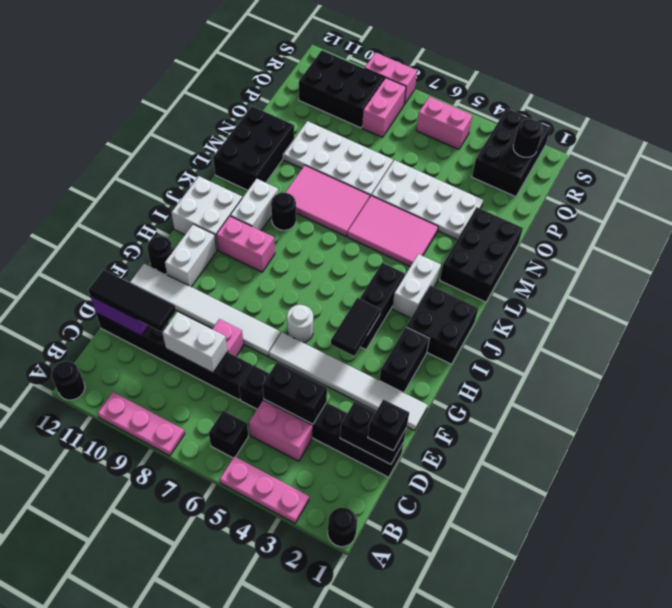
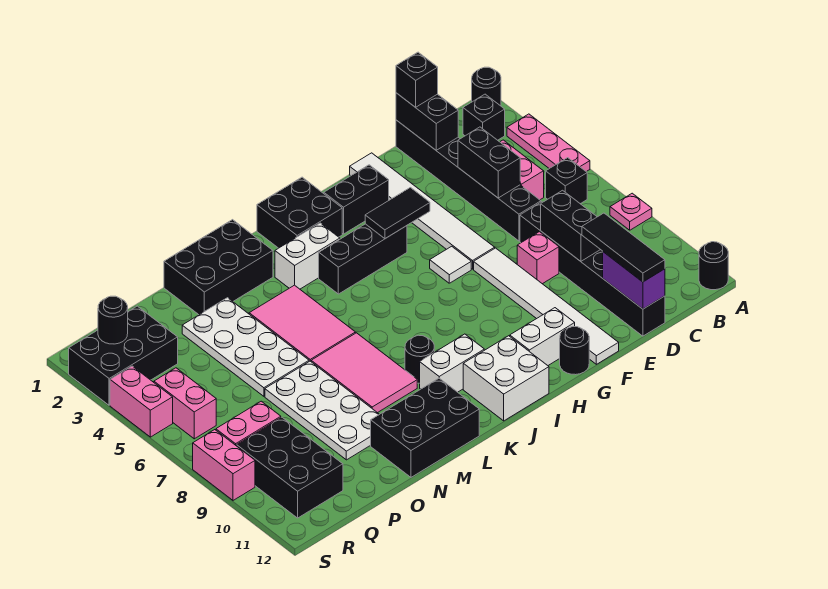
pink plate A8:A10 level 1 -> pink plate A8 level 1
none -> black brick B2 level 1
white brick D8:D9 level 2 -> black brick D8:D9 level 2
white round brick G6 level 1 -> white tile G6 level 1
pink brick I9:I10 level 1 -> pink brick S4:S5 level 1

